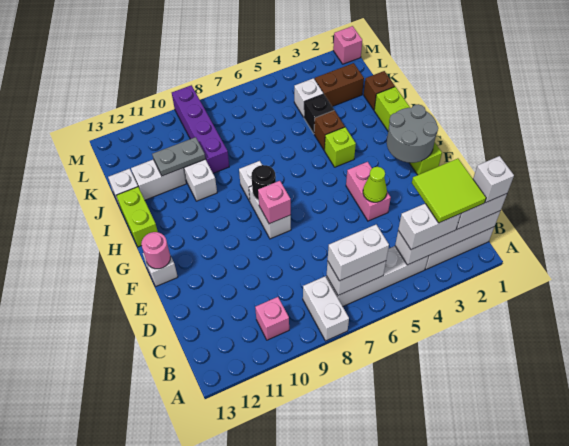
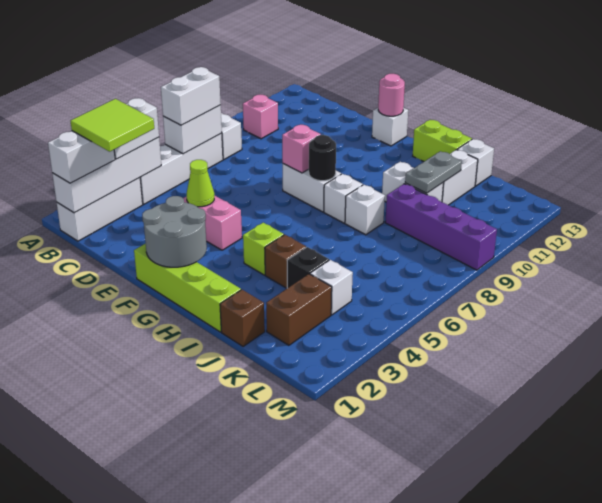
white brick B1 level 4 -> white brick I8 level 1
pink brick M1 level 1 -> none

